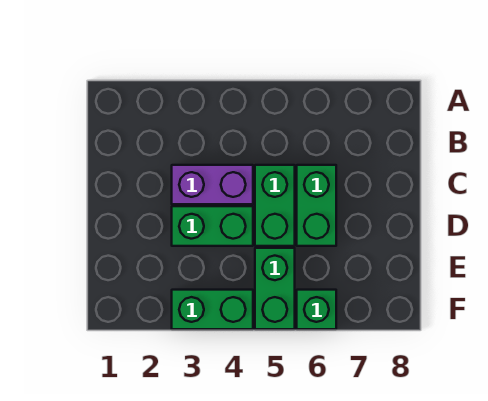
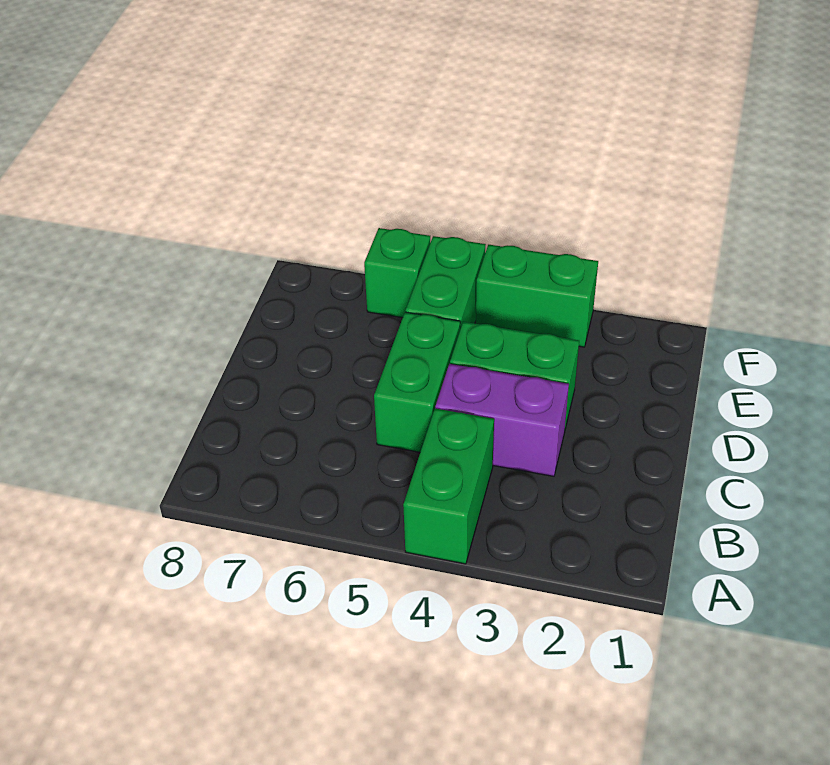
green brick C6:D6 level 1 -> green brick A4:B4 level 1

